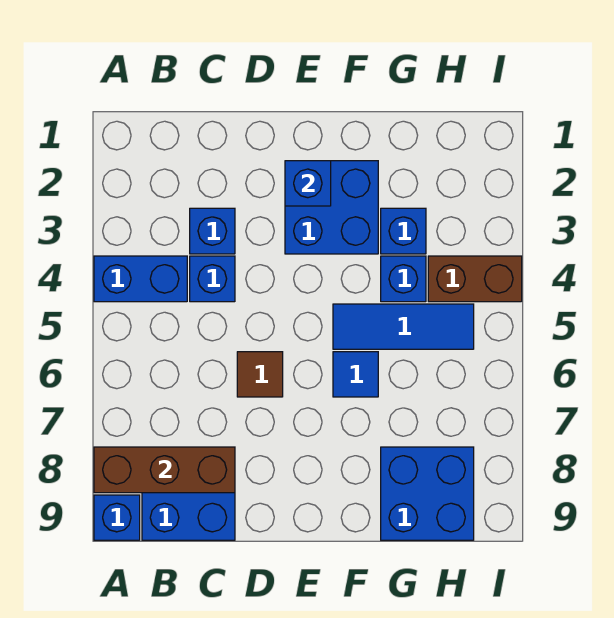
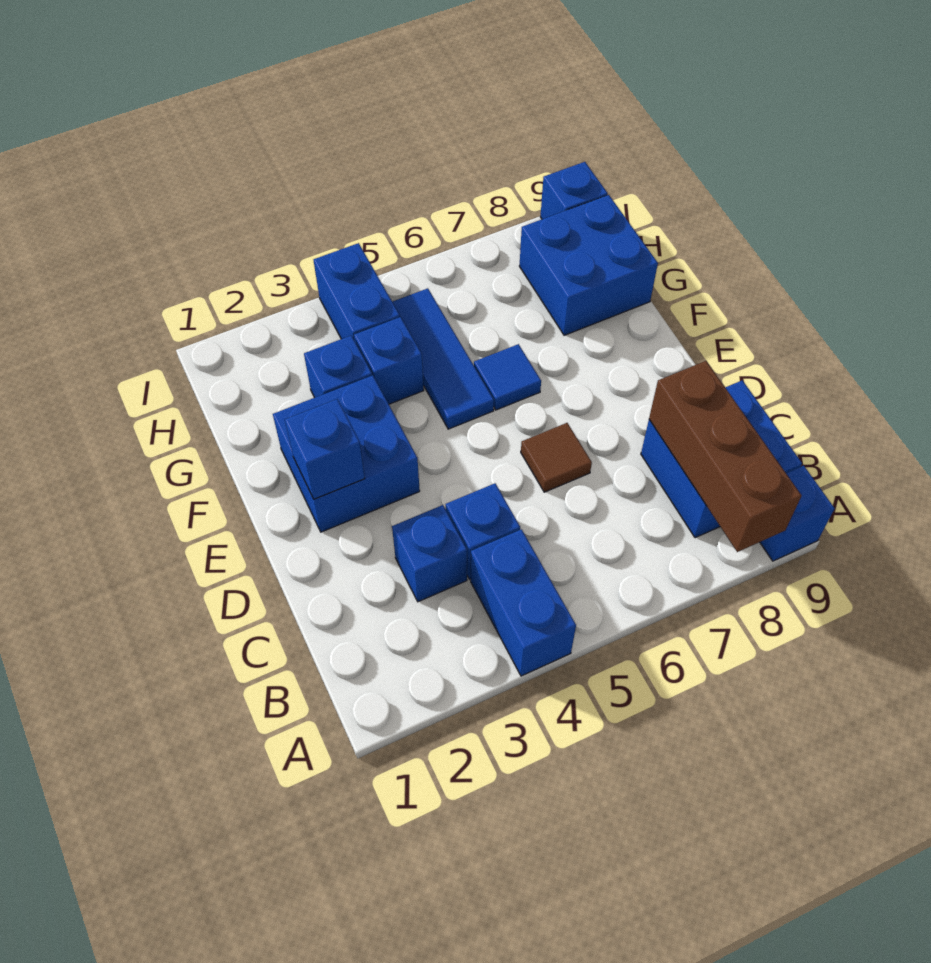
brown brick H4:I4 level 1 -> blue brick H4:I4 level 1
none -> blue brick I9 level 1

